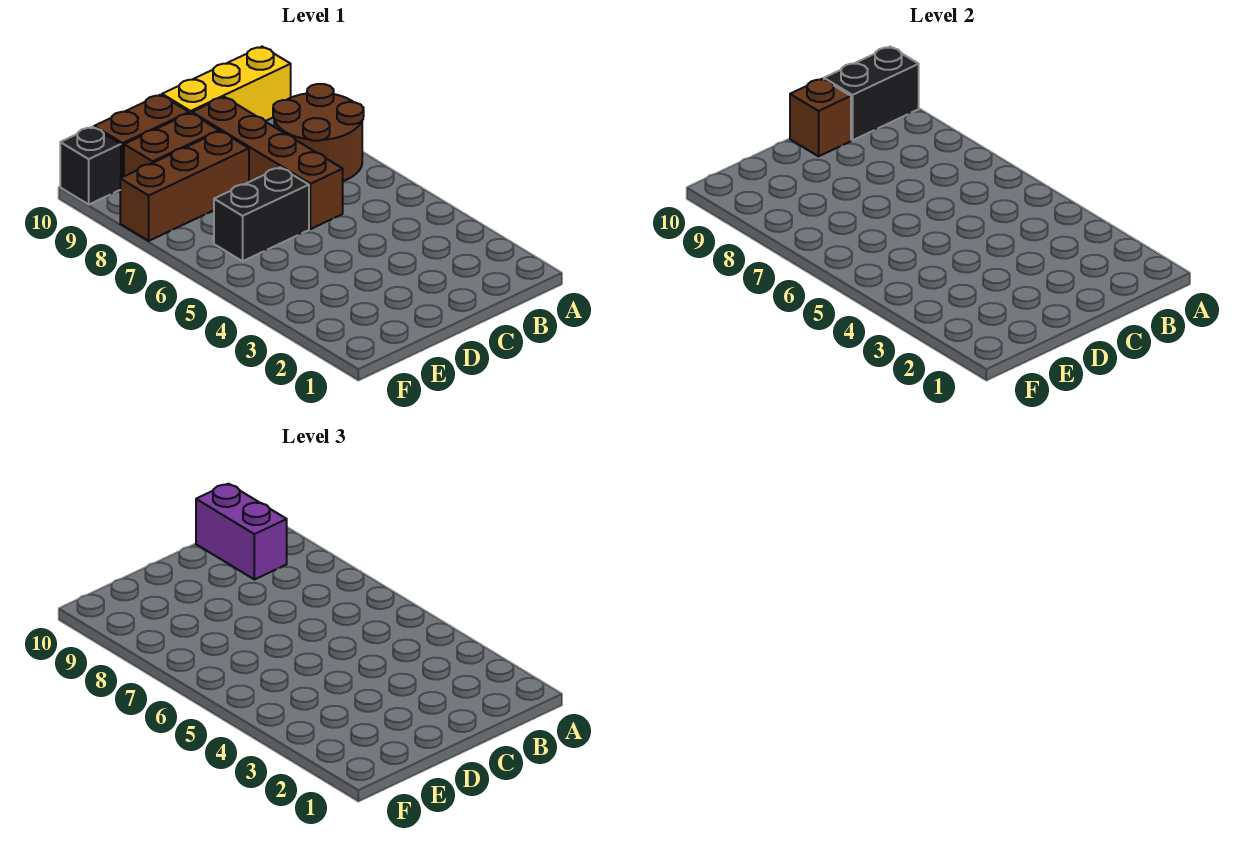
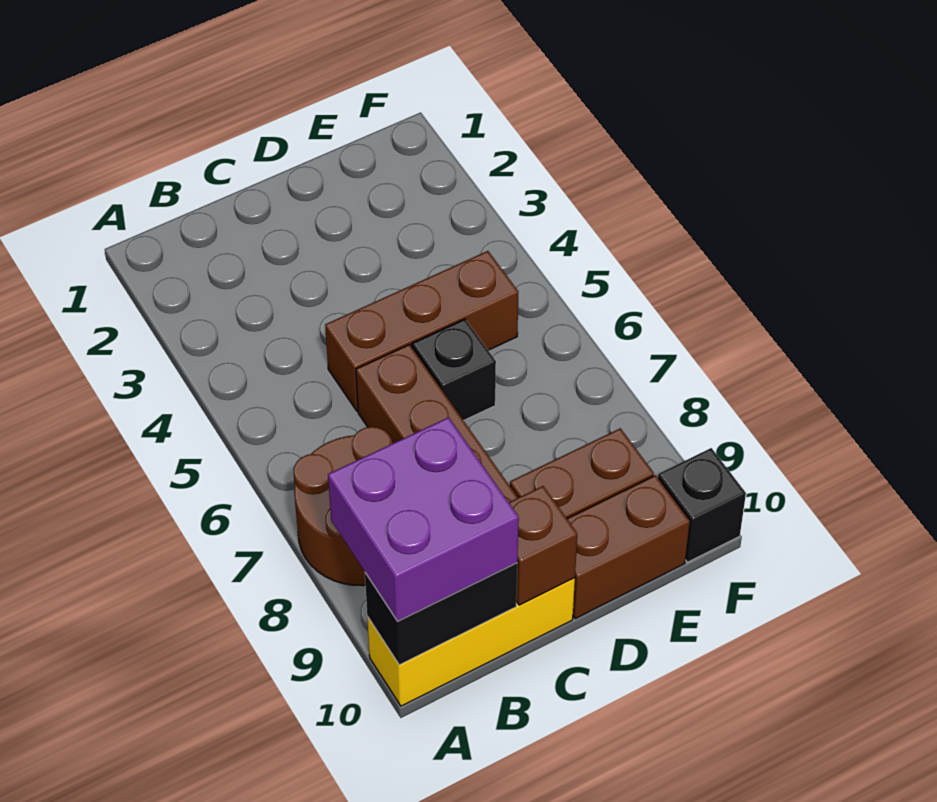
purple brick B9:B10 level 3 -> purple brick A9:B10 level 3
black brick D6:E6 level 1 -> black brick D6 level 1
brown brick D8:F8 level 1 -> brown brick C5:E5 level 1

